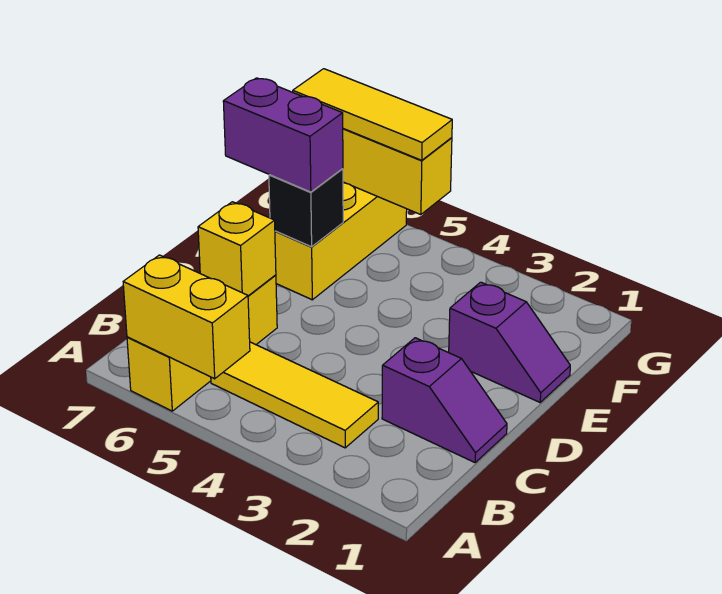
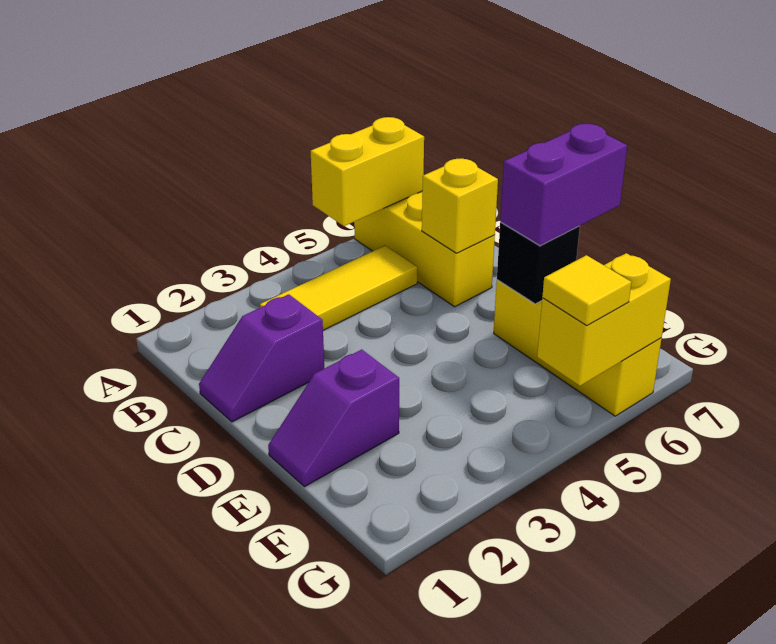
yellow tile G5:G7 level 3 -> yellow tile G5 level 3

